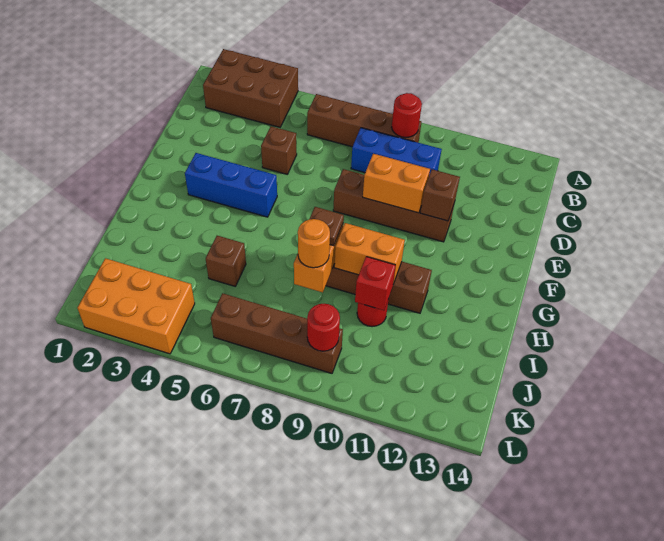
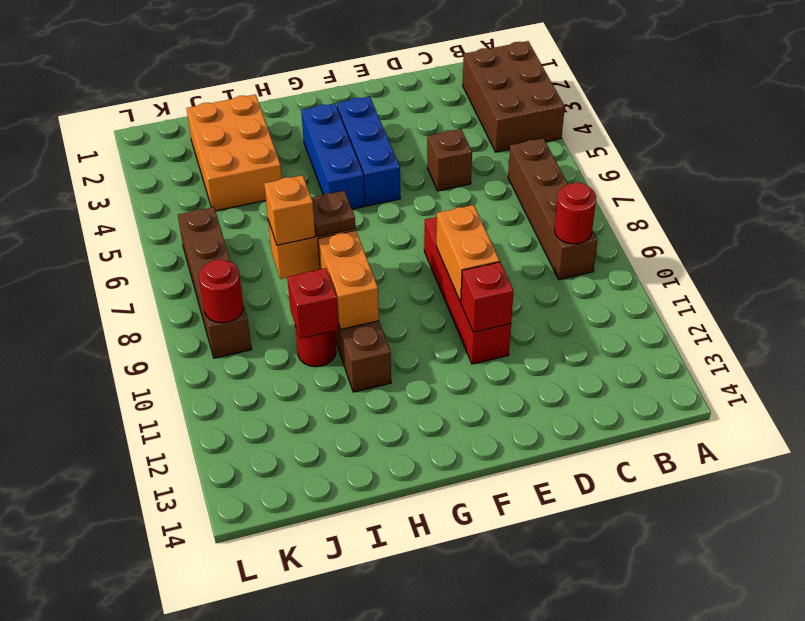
blue brick C8:C10 level 1 -> blue brick G3:G5 level 1
brown brick E8:E11 level 1 -> red brick E8:E11 level 1
brown brick E11 level 2 -> red brick E11 level 2
brown brick I5 level 1 -> none
orange round brick I8 level 3 -> orange brick I8 level 3
orange brick K2:L4 level 1 -> orange brick I2:J4 level 1

